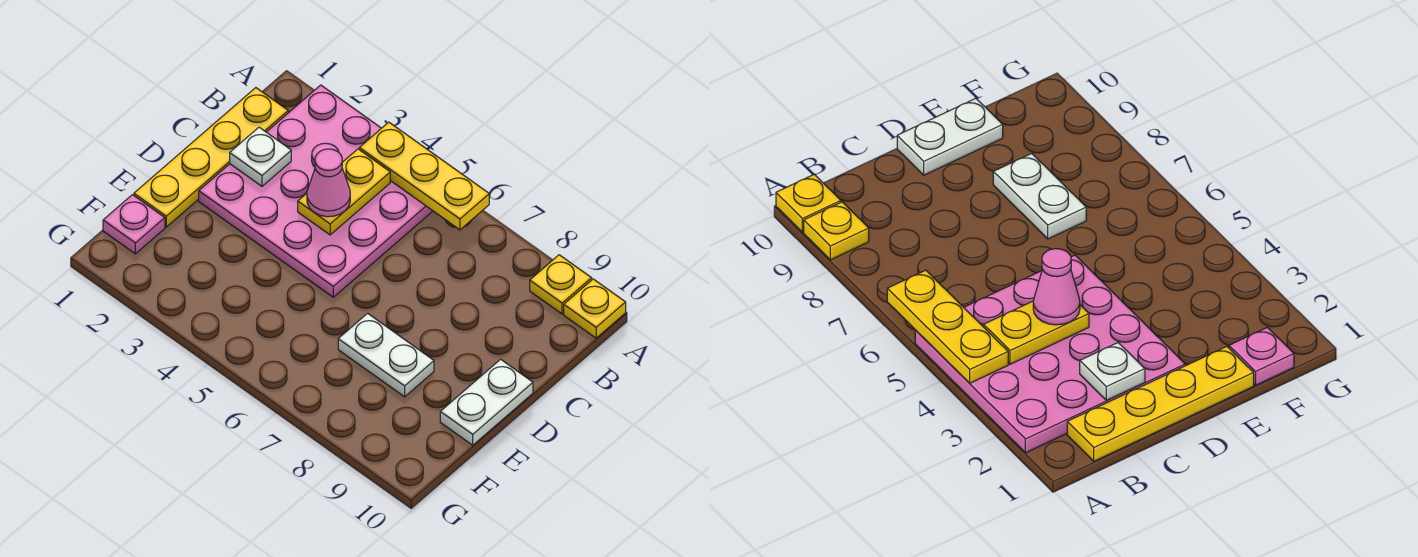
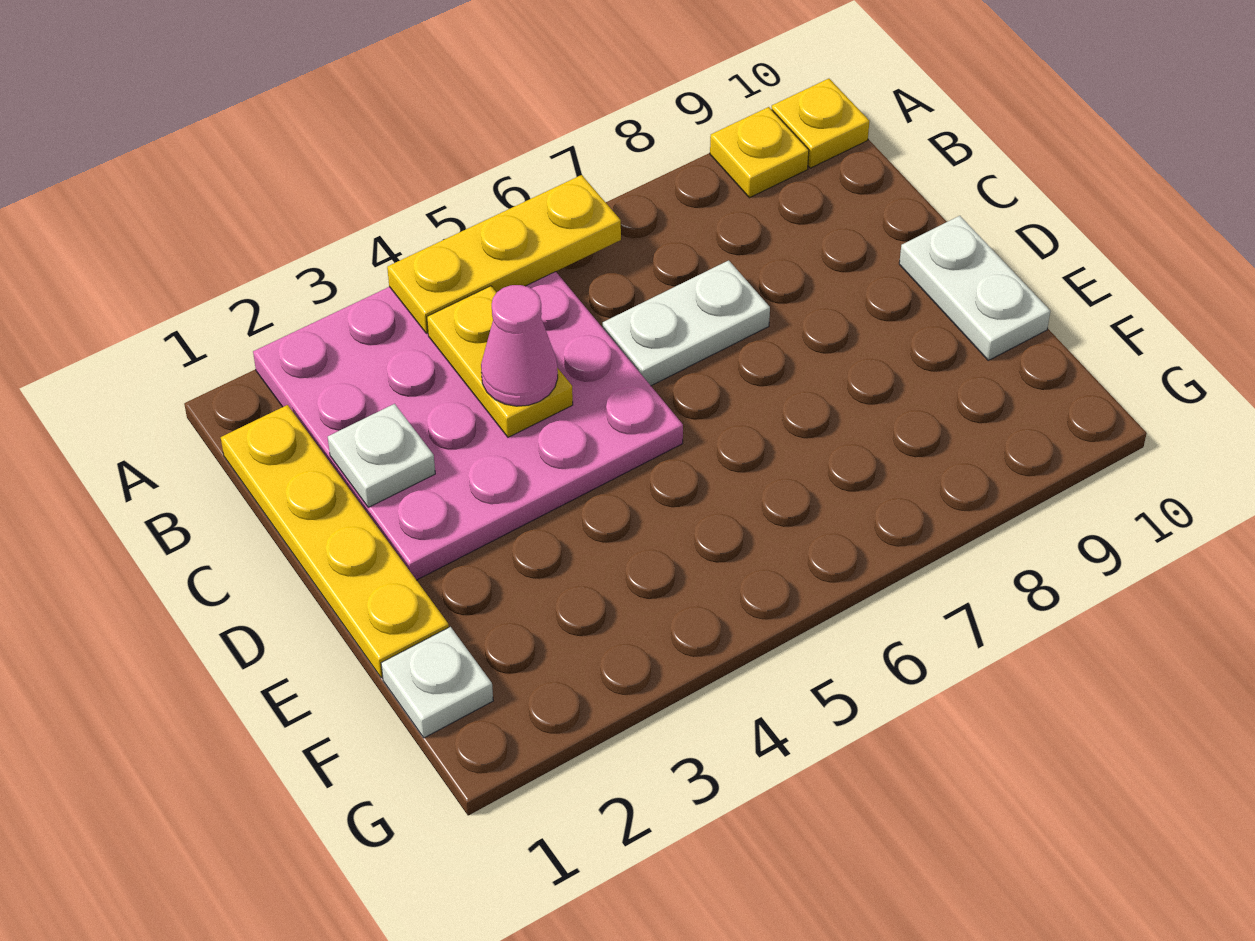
white plate E7:E8 level 1 -> white plate C6:C7 level 1
pink plate F1 level 1 -> white plate F1 level 1

